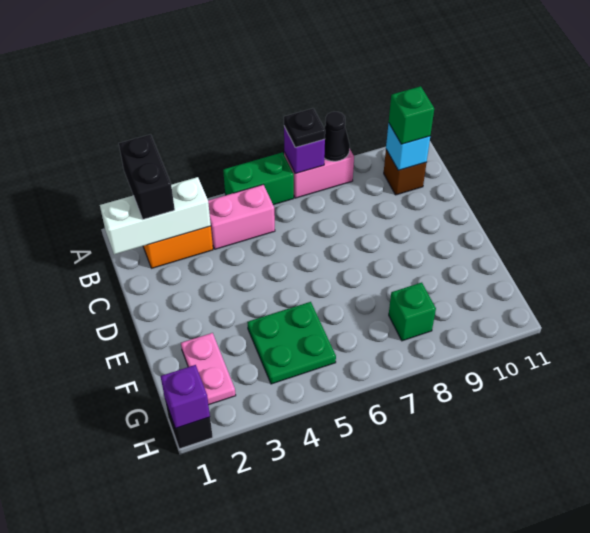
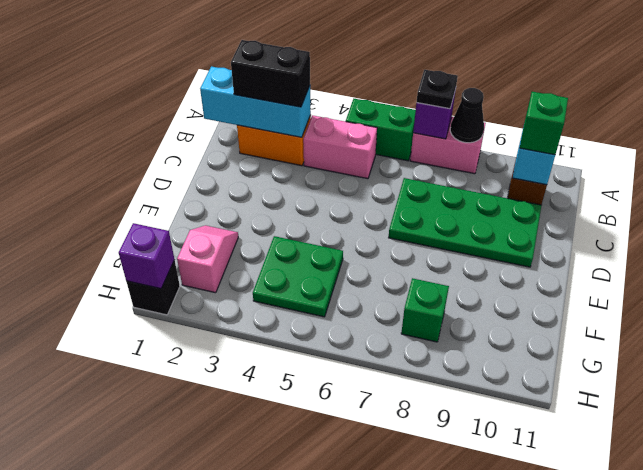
black brick A2:B2 level 3 -> black brick B2:B3 level 3
white brick B1:B3 level 2 -> cyan brick B1:B3 level 2
none -> green plate C7:D10 level 1
pink plate F2:G2 level 1 -> pink slope F2:G2 level 1 top G

